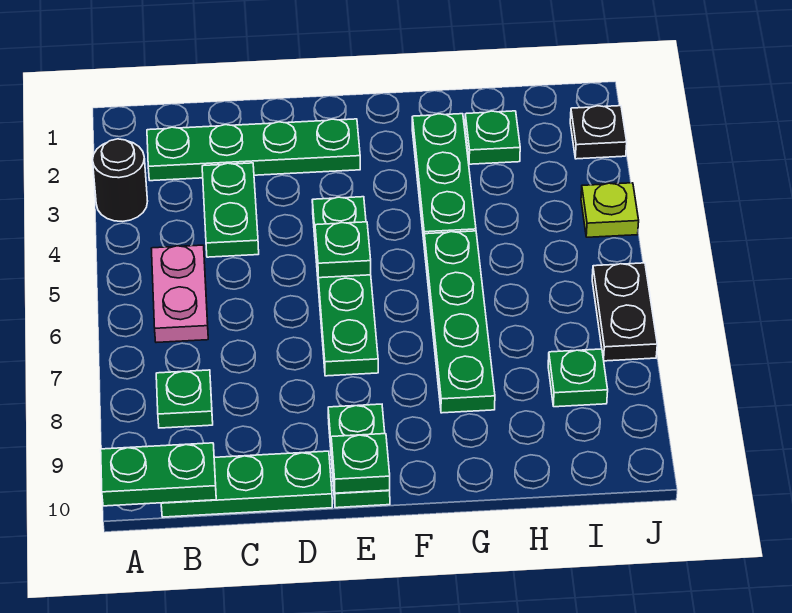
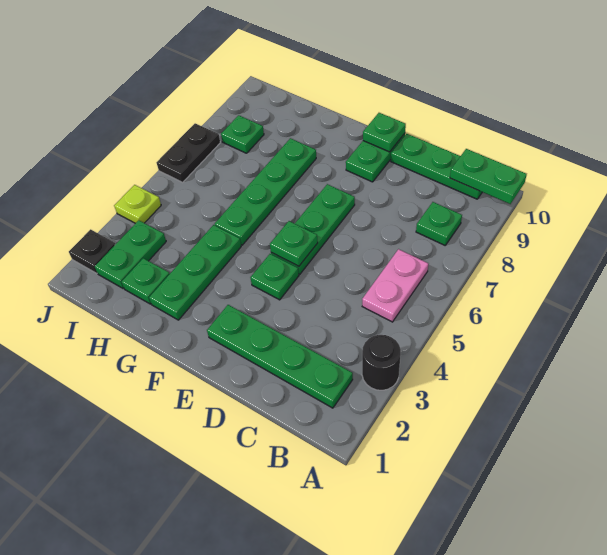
green plate C3:C4 level 1 -> green plate I2:I3 level 1

